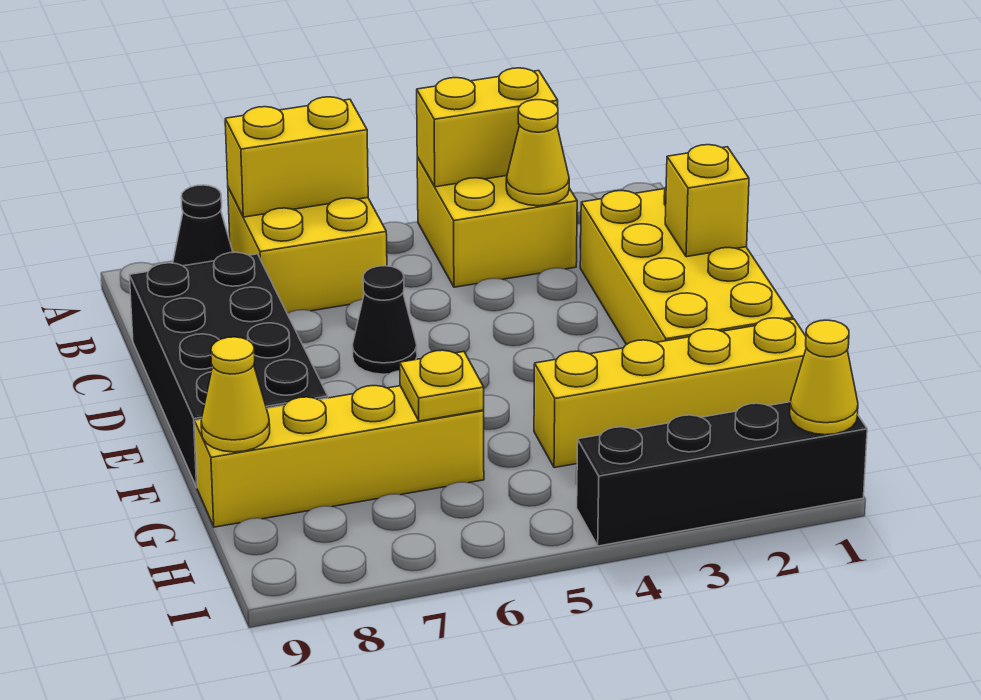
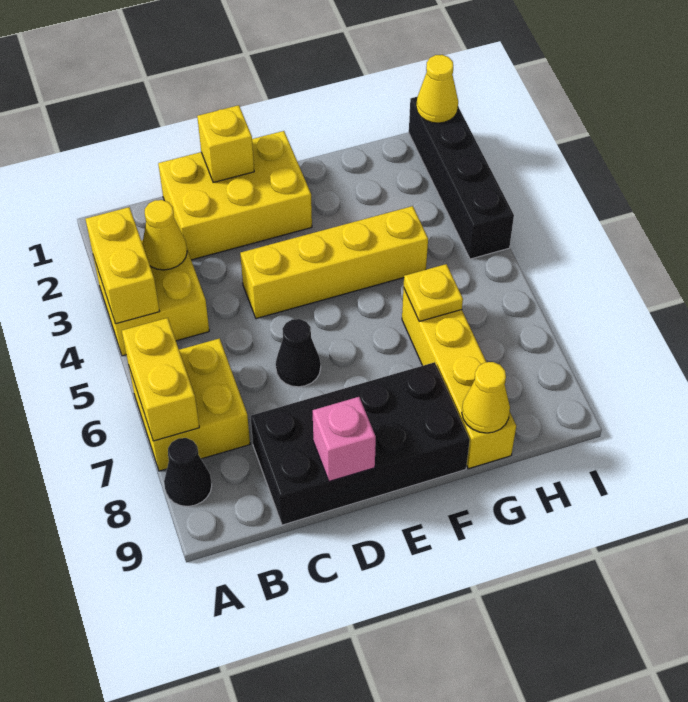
yellow brick C1:F2 level 1 -> yellow brick C1:E2 level 1
none -> pink brick D9 level 2
yellow brick G1:G4 level 1 -> yellow brick D4:G4 level 1

